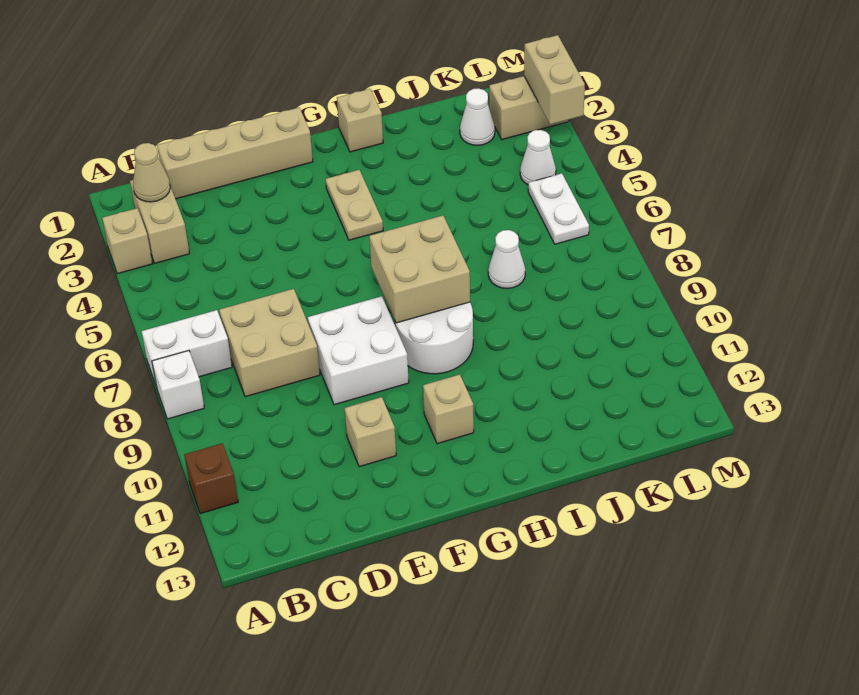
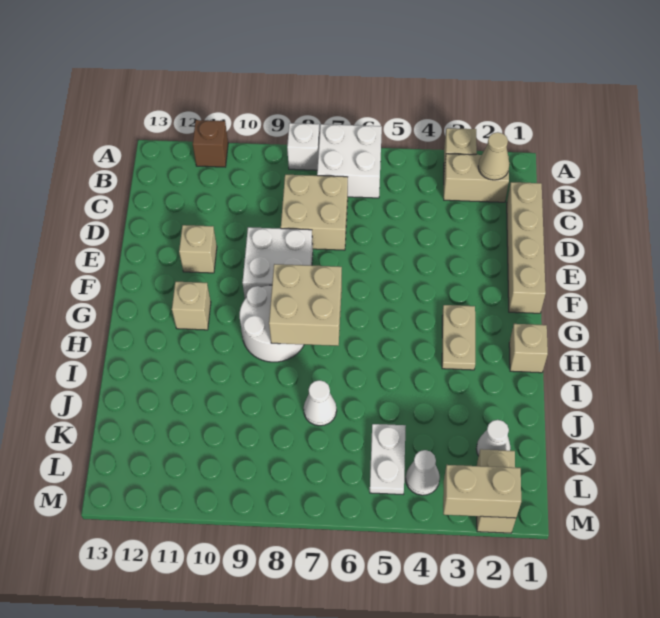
white brick A7:B7 level 1 -> white brick A6:B7 level 1
tan plate G3:G4 level 1 -> tan plate G3:H3 level 1
white plate L5:L6 level 1 -> white plate K5:L5 level 1

